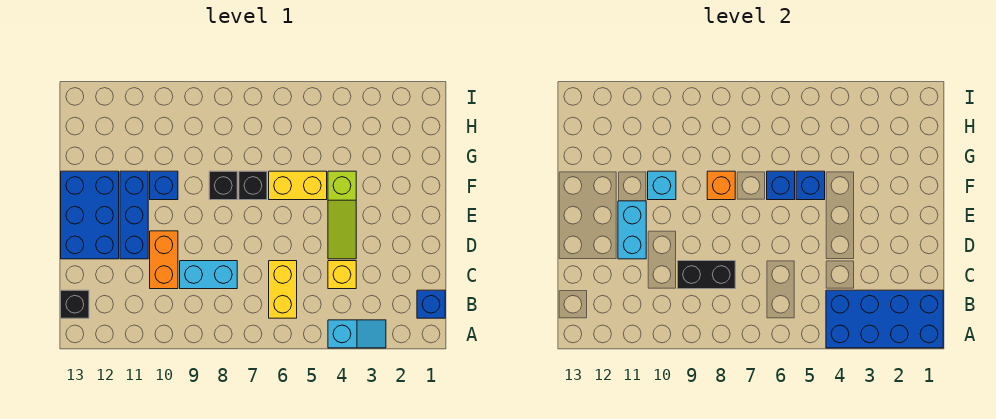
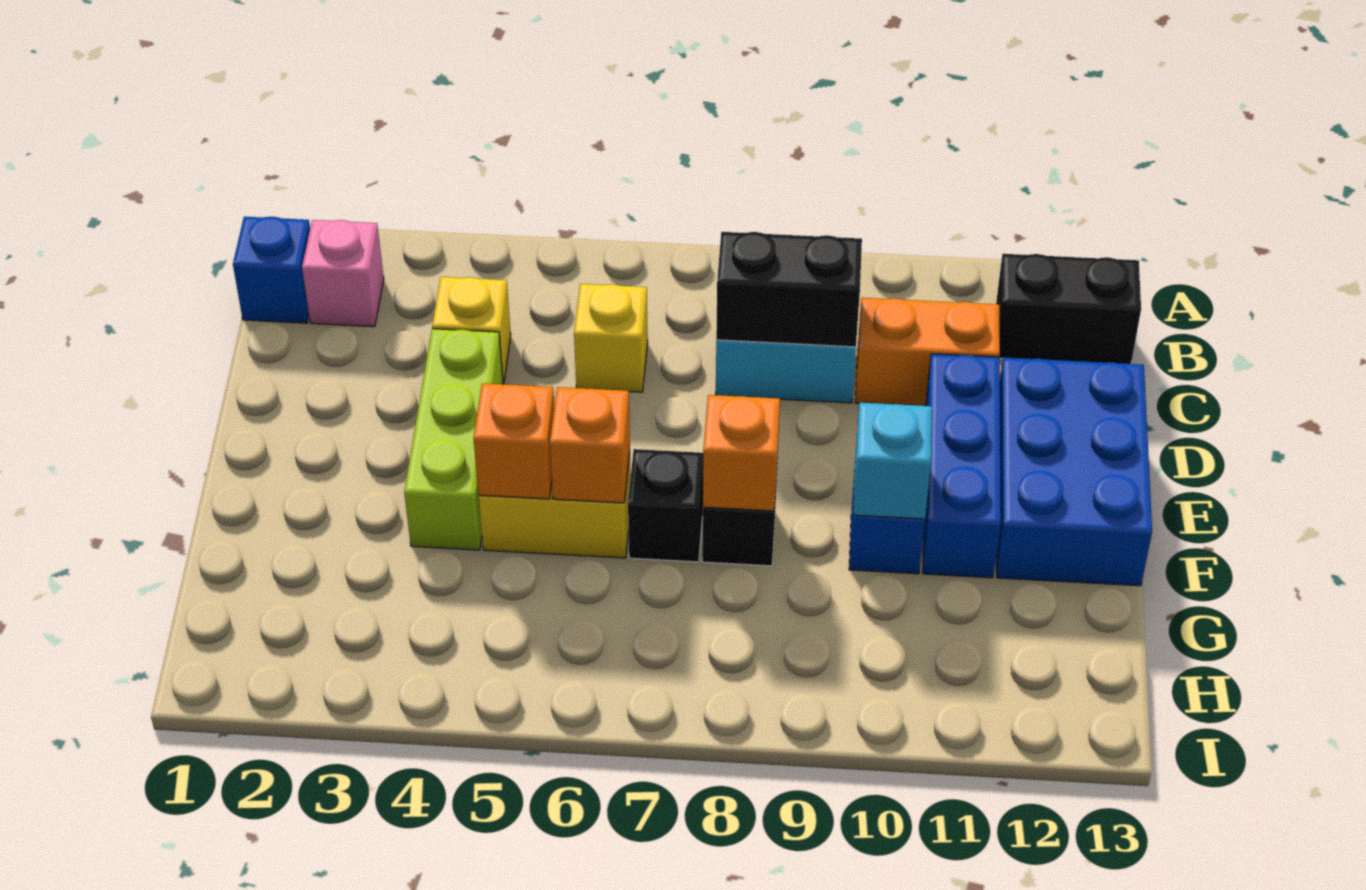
blue brick A1:B4 level 2 -> none
cyan slope A3:A4 level 1 top 4 -> none
none -> pink brick B2 level 1
yellow brick B6:C6 level 1 -> yellow brick C6 level 1
black brick B13 level 1 -> black brick B12:B13 level 1
orange brick C10:D10 level 1 -> orange brick C10:C11 level 1
lime slope D4:F4 level 1 top F -> lime brick D4:F4 level 1
cyan brick D11:E11 level 2 -> none
blue brick F5 level 2 -> orange brick F5 level 2
blue brick F6 level 2 -> orange brick F6 level 2

